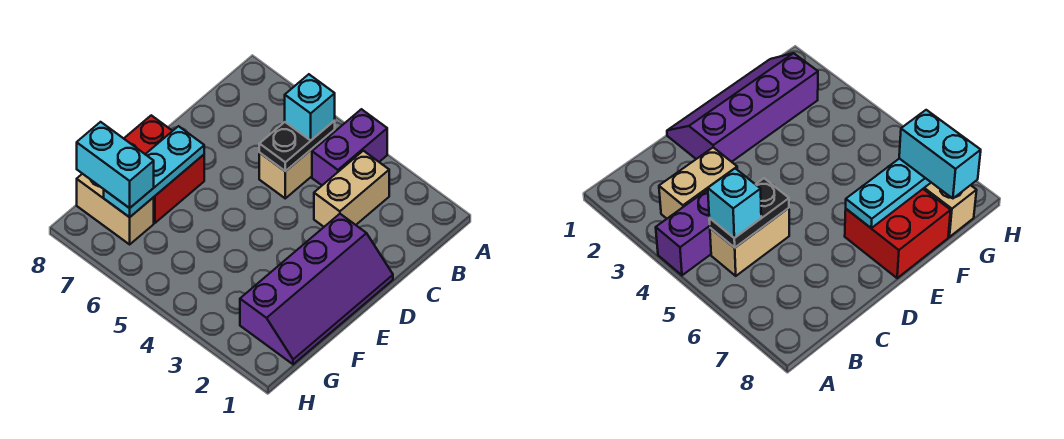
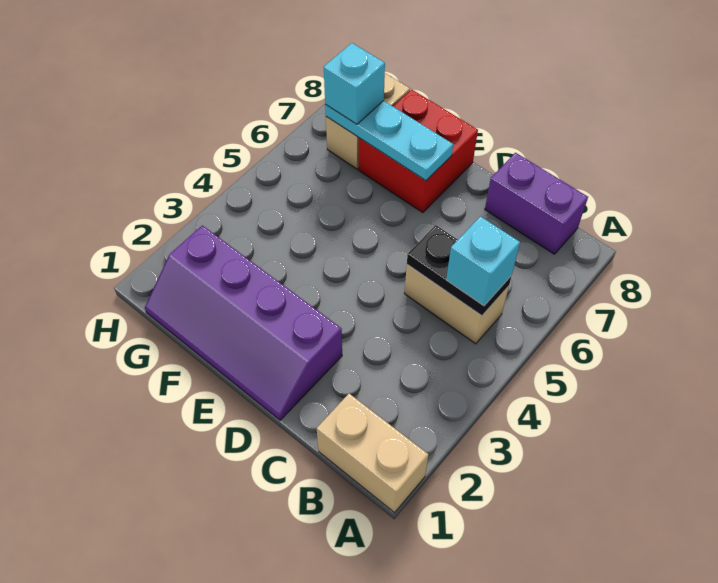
purple brick A4:B4 level 1 -> purple brick B8:C8 level 1
tan brick B3:C3 level 1 -> tan brick A1:B1 level 1
cyan brick G7:G8 level 3 -> cyan brick G7 level 3

